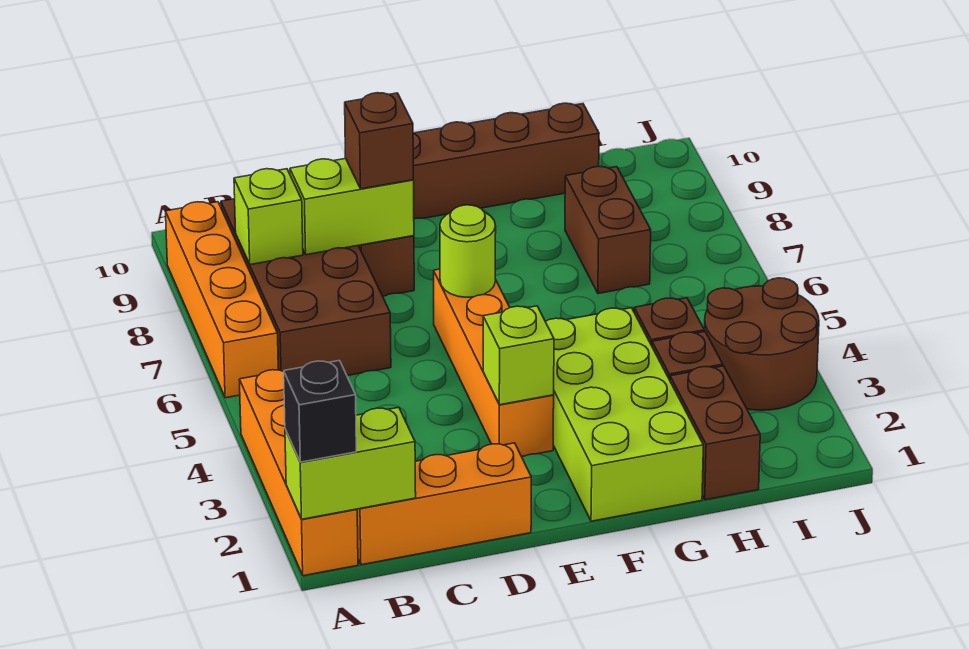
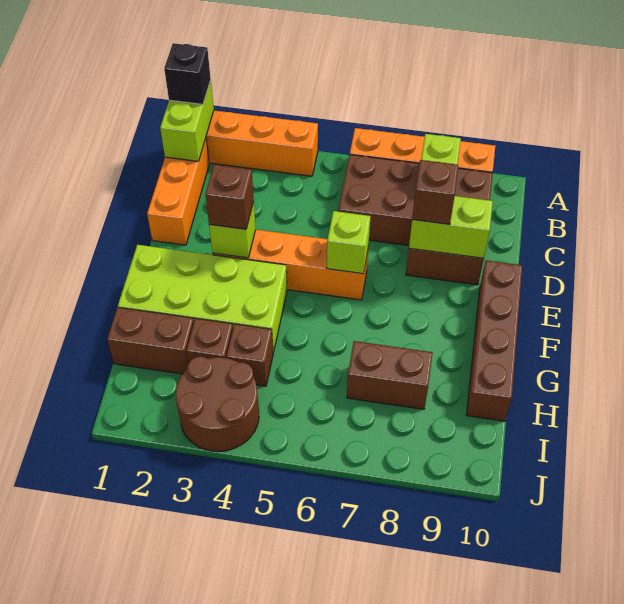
lime brick C8:D8 level 2 -> lime brick D8:D9 level 2
none -> brown brick E3 level 3
lime round brick E6 level 2 -> lime brick E6 level 2

